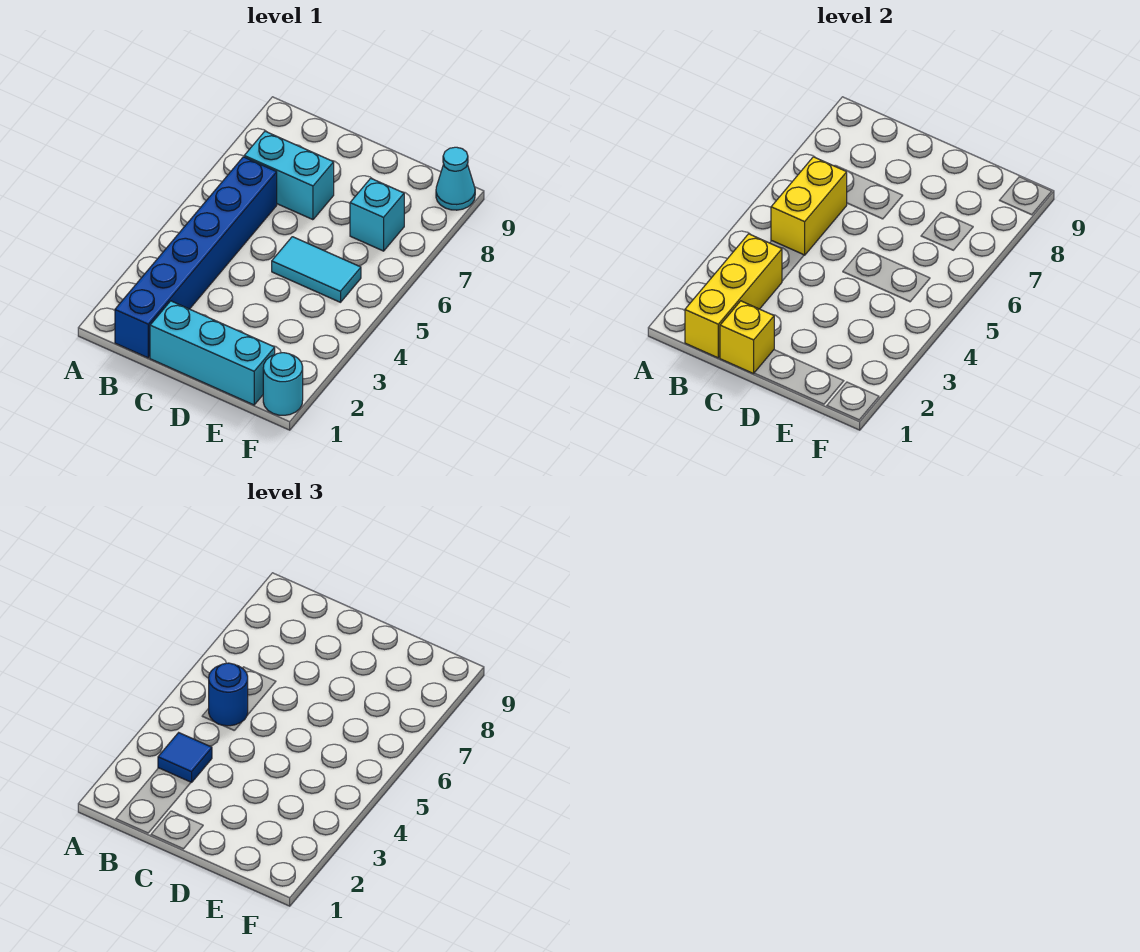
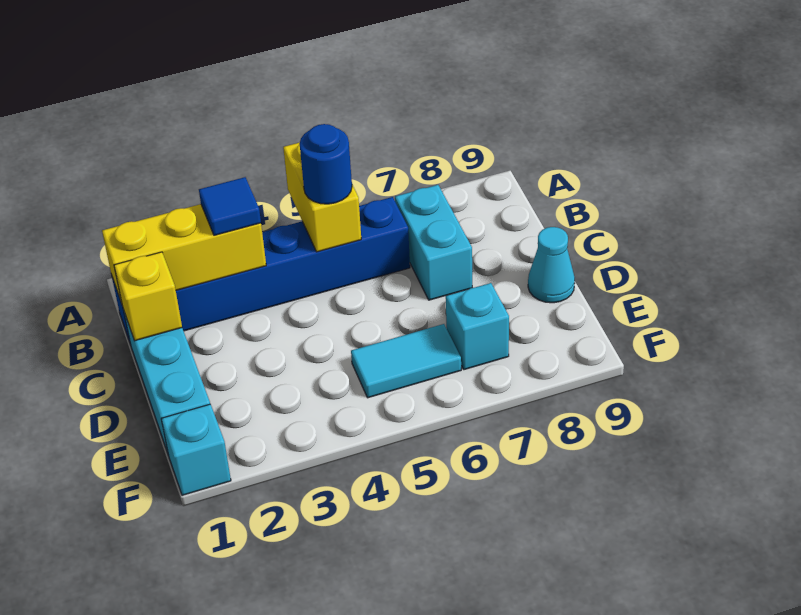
yellow brick B5:B6 level 2 -> yellow brick A5:B5 level 2
cyan tile D5:E5 level 1 -> cyan tile E5:E6 level 1
cyan round brick F1 level 1 -> cyan brick F1 level 1
cyan cone F9 level 1 -> cyan cone D9 level 1

